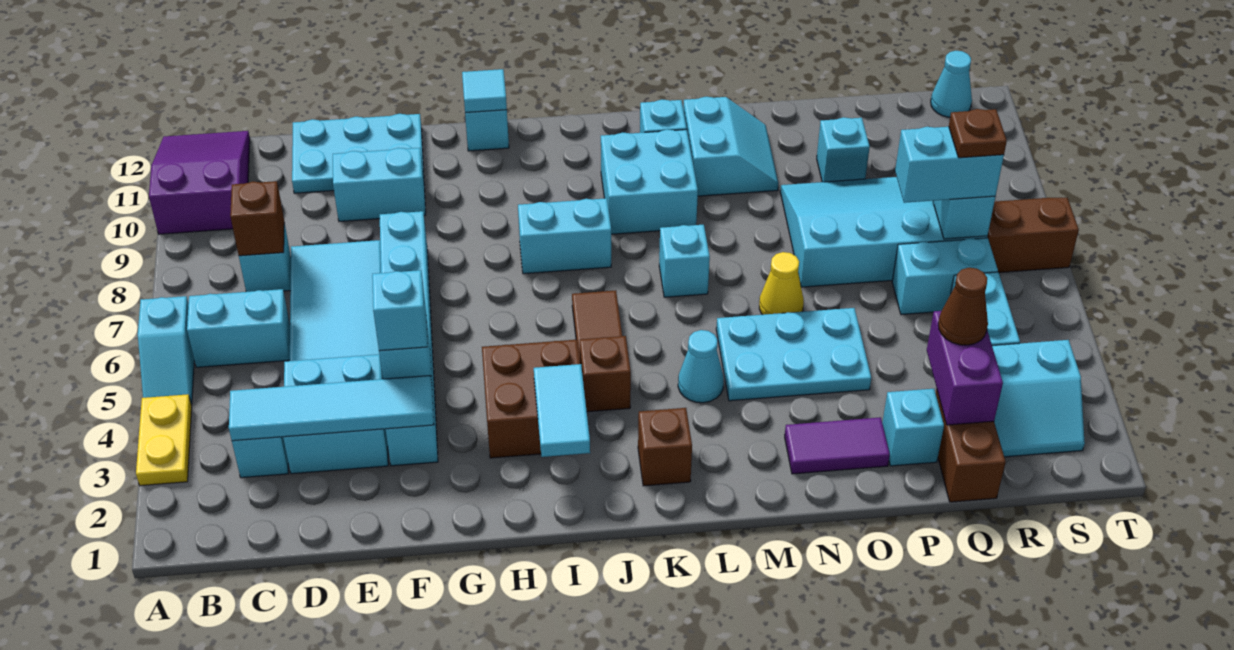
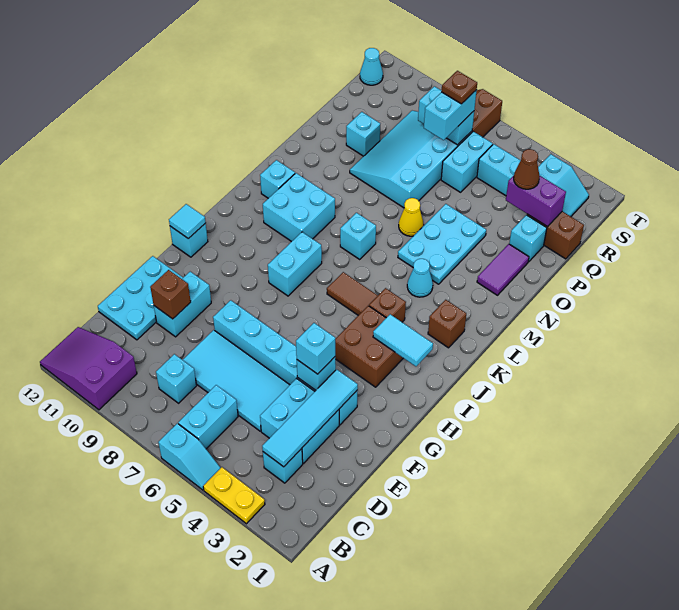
brown brick C8 level 2 -> brown brick E10 level 2
cyan slope M10:N11 level 1 top M -> none

